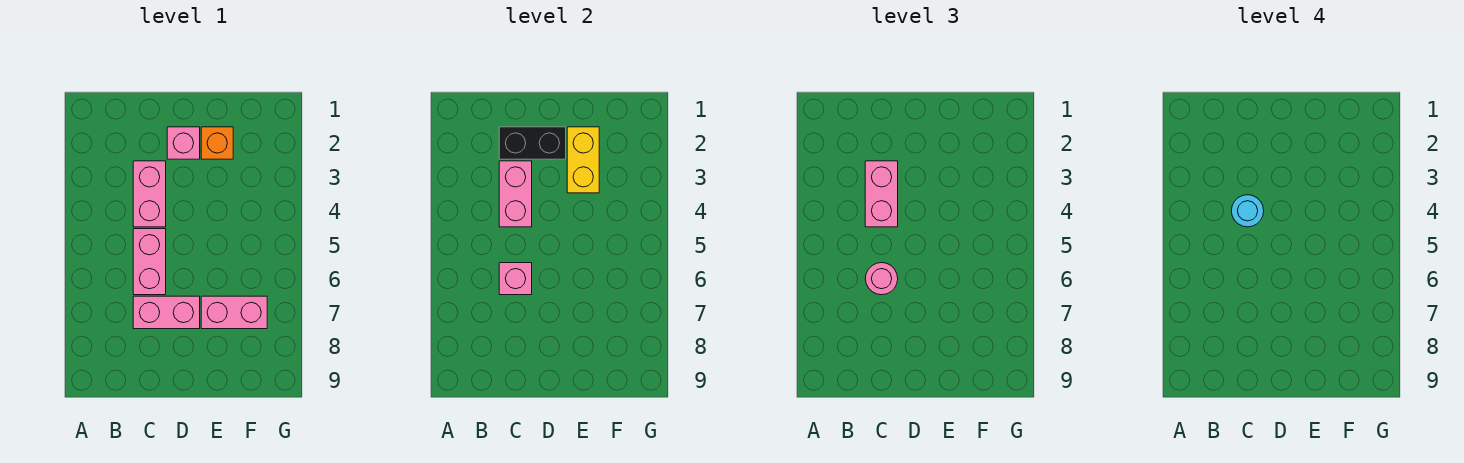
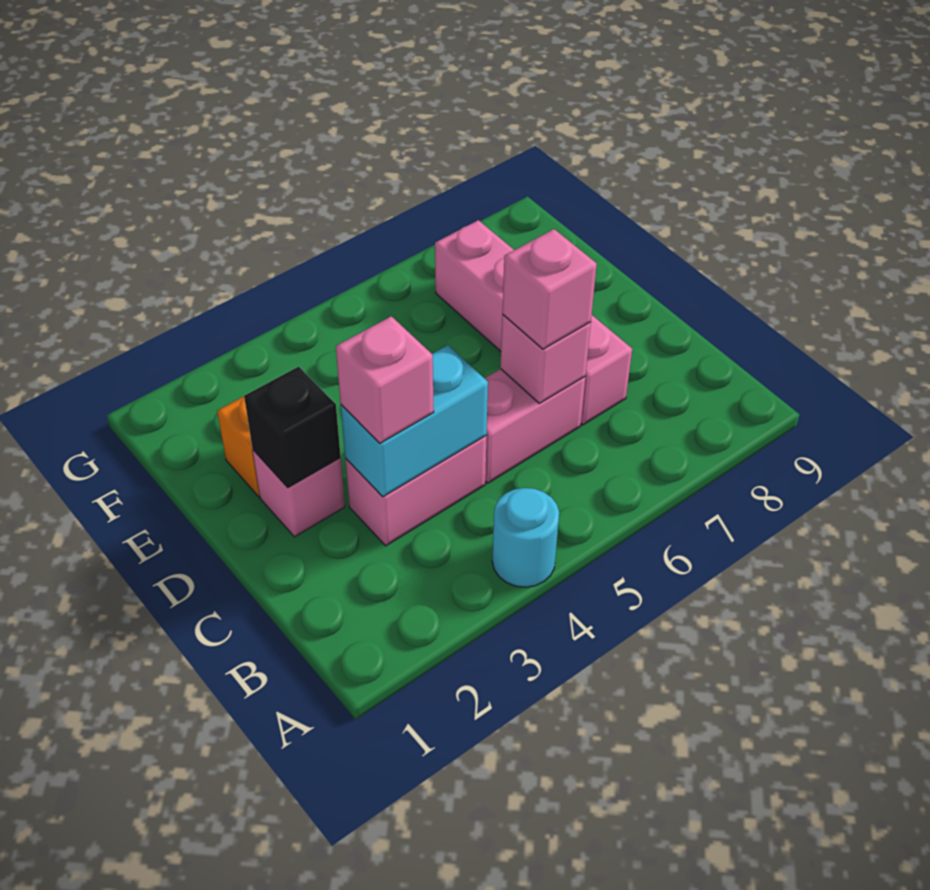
black brick C2:D2 level 2 -> black brick D2 level 2
pink brick C3:C4 level 2 -> cyan brick C3:C4 level 2
pink brick C3:C4 level 3 -> pink brick C3 level 3
cyan round brick C4 level 4 -> cyan round brick A4 level 1
pink round brick C6 level 3 -> pink brick C6 level 3
yellow brick E2:E3 level 2 -> none

